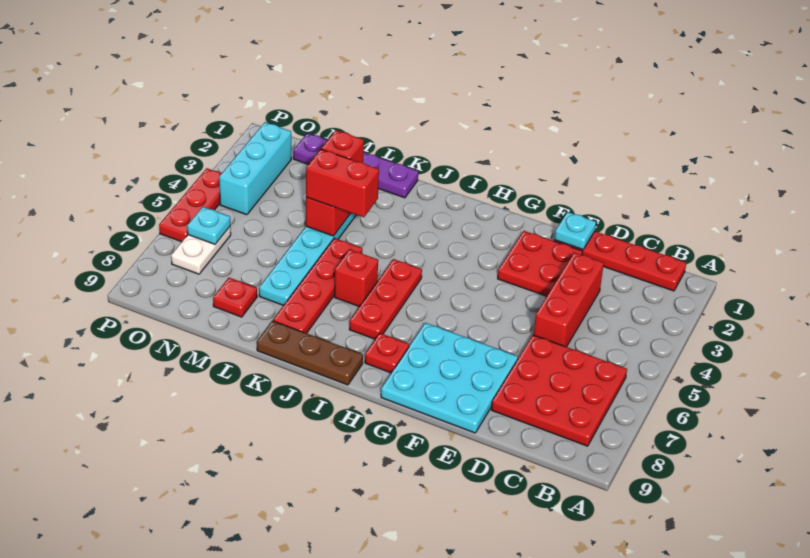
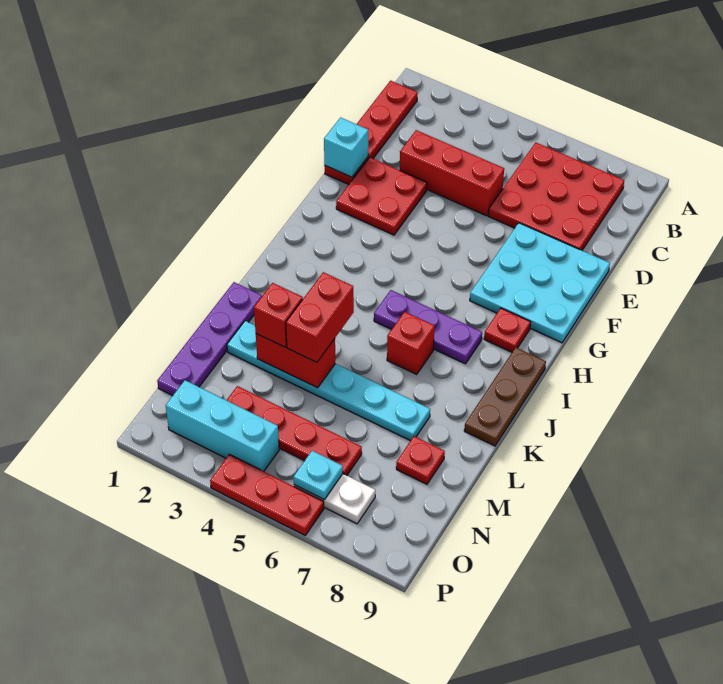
cyan plate E1 level 2 -> cyan brick E1 level 2
red plate I5:I7 level 1 -> purple plate I5:I7 level 1
red plate K5:K8 level 1 -> red plate N3:N6 level 1

